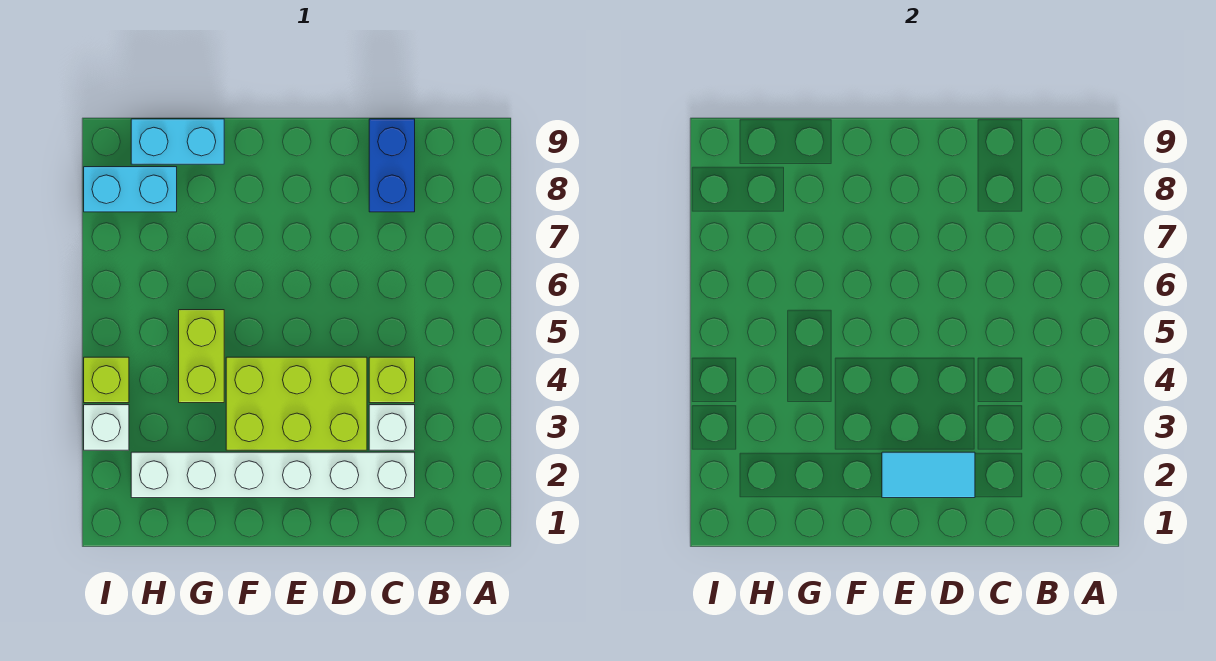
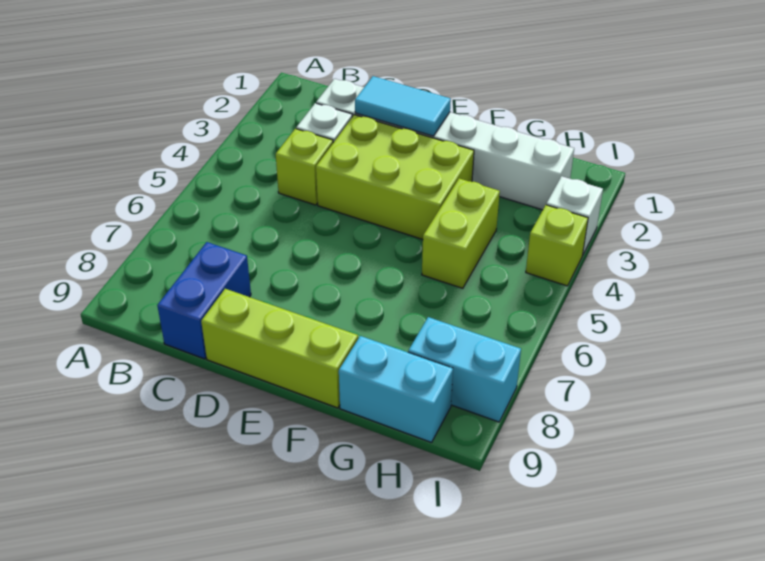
none -> lime brick D9:F9 level 1

